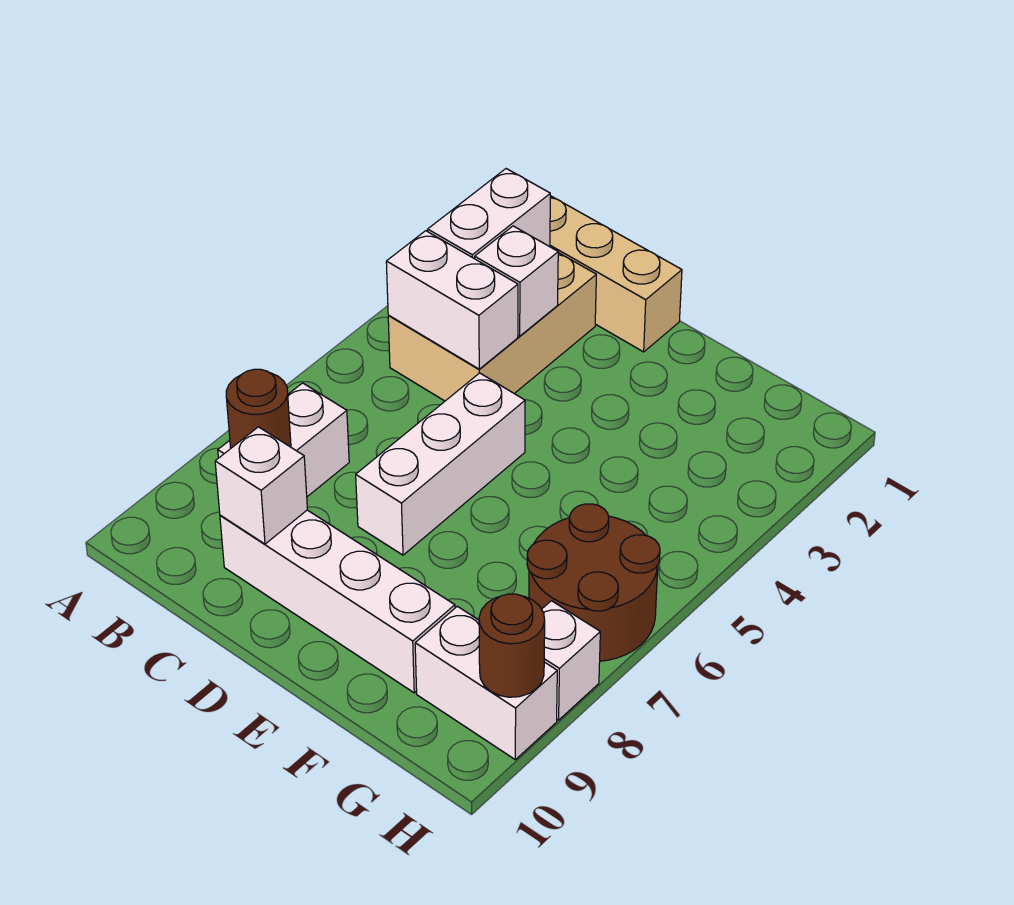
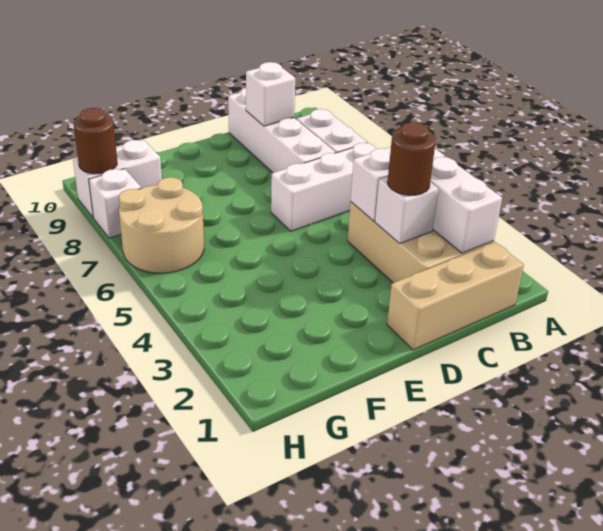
brown round brick B8 level 2 -> brown round brick C3 level 3
white brick C9:F9 level 1 -> white brick C7:C10 level 1
white brick D5:D7 level 1 -> white brick B6:D6 level 1
brown round brick G6:H7 level 1 -> tan round brick G6:H7 level 1

